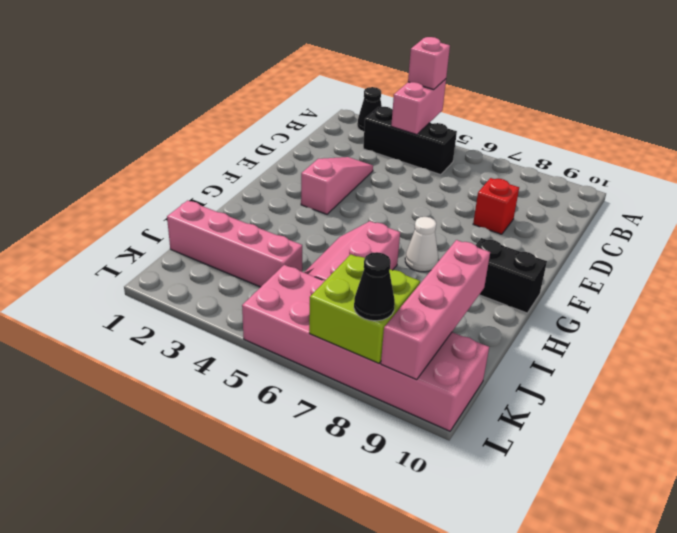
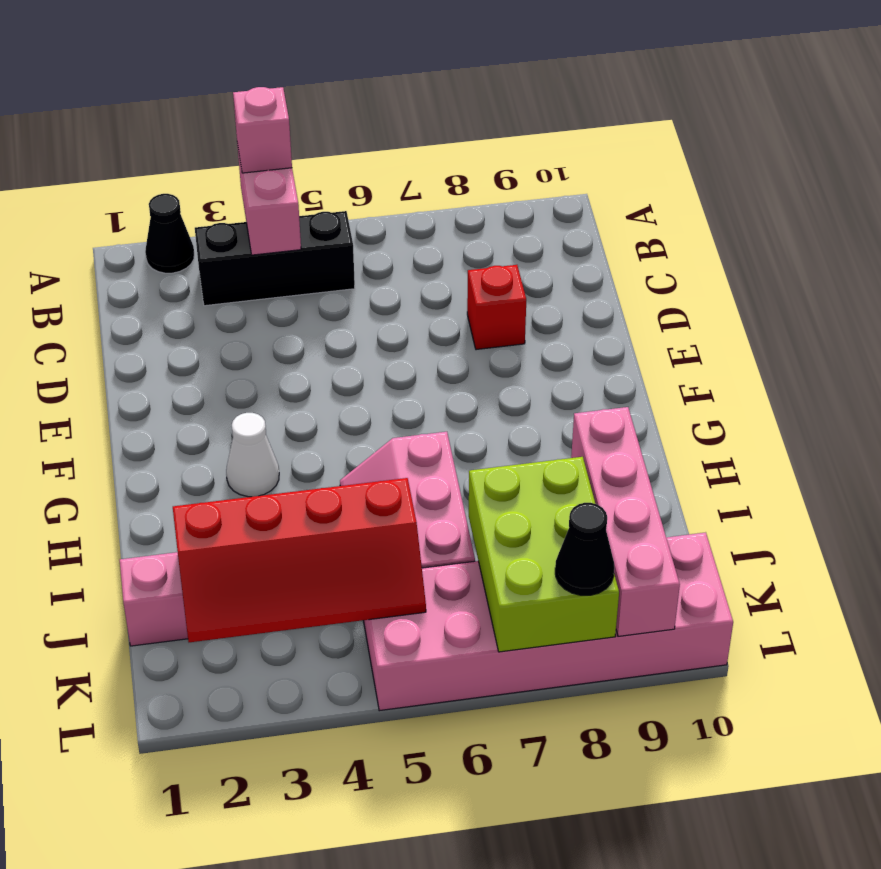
pink slope D3:F3 level 1 top F -> none
white cone G7 level 1 -> white cone G3 level 1
black brick G9:G10 level 1 -> none
none -> red slope J2:K5 level 2 top J
lime brick K7:L8 level 2 -> lime brick J7:L8 level 2

